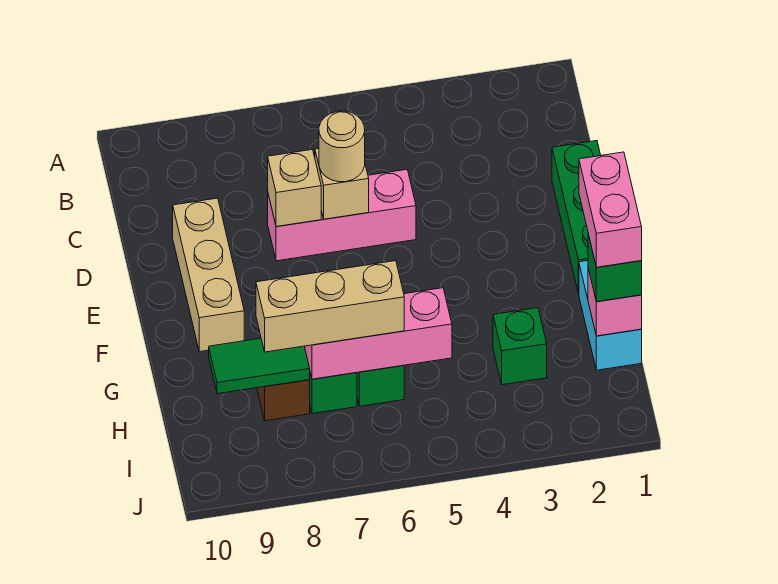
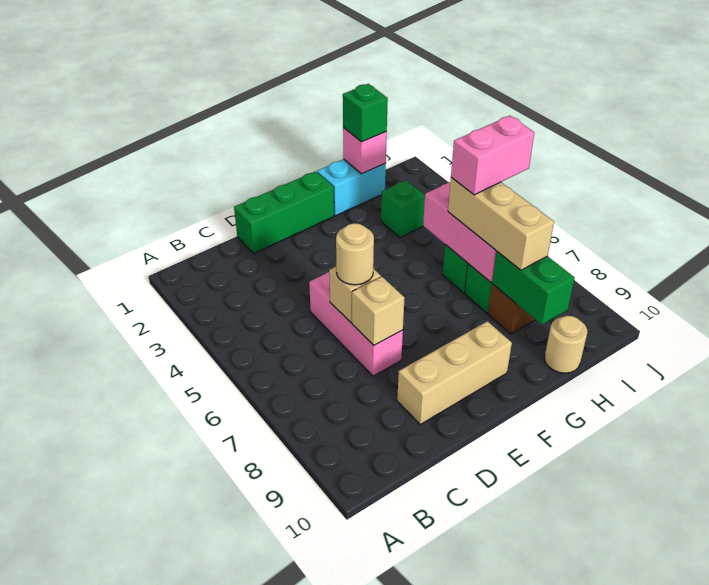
pink brick G1:H1 level 4 -> pink brick H6:I6 level 4
green tile H8:H9 level 2 -> green brick H8:H9 level 2
none -> tan round brick H10 level 1

